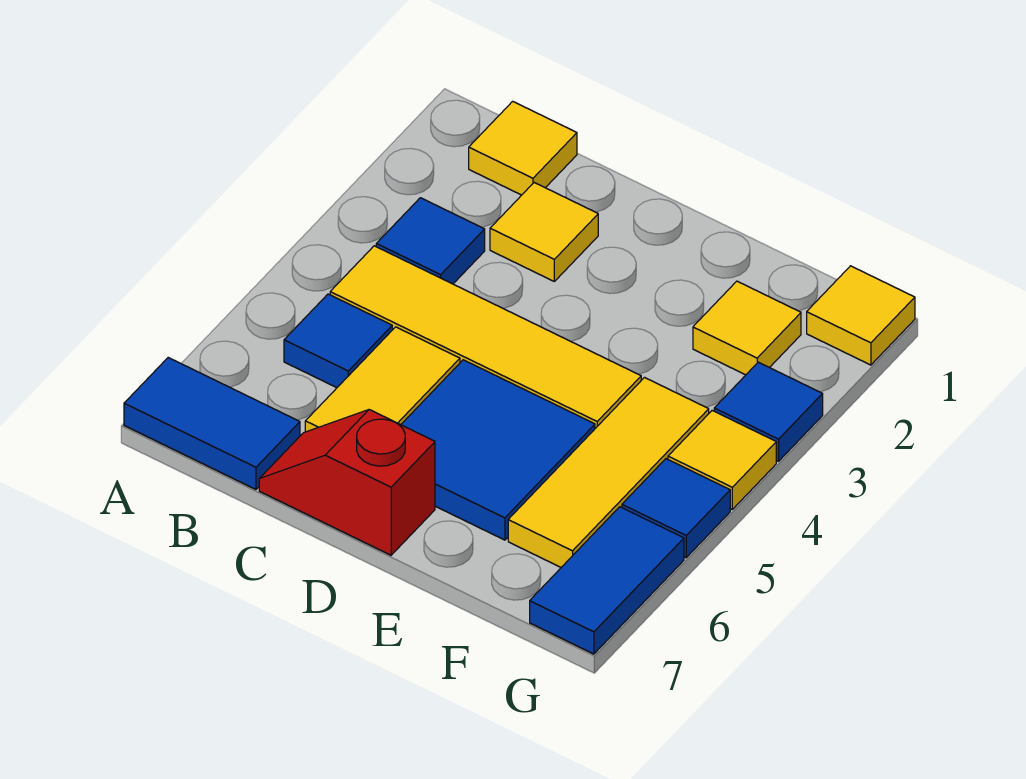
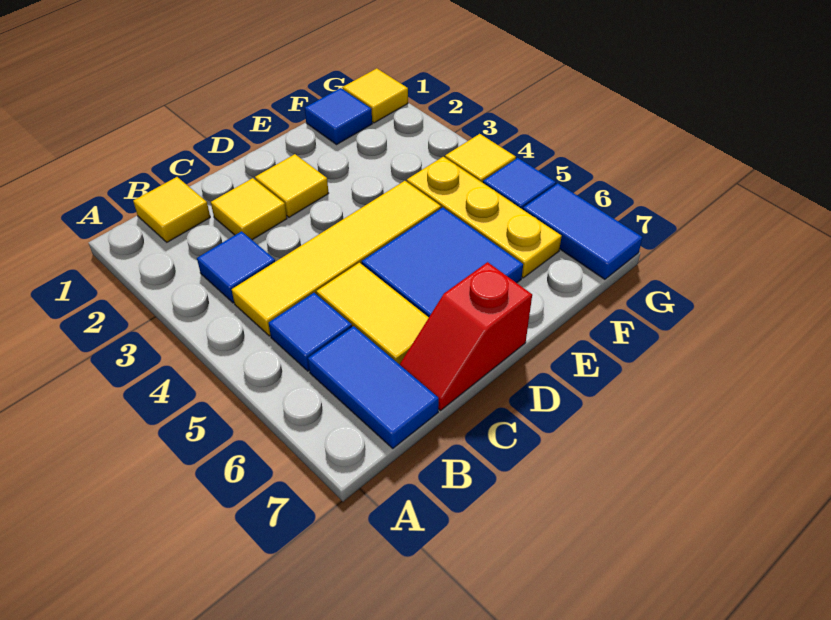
blue tile A7:B7 level 1 -> blue tile B6:B7 level 1
yellow tile F2 level 1 -> yellow tile D2 level 1
yellow tile F4:F6 level 1 -> yellow plate F4:F6 level 1
blue tile G3 level 1 -> blue tile F1 level 1

